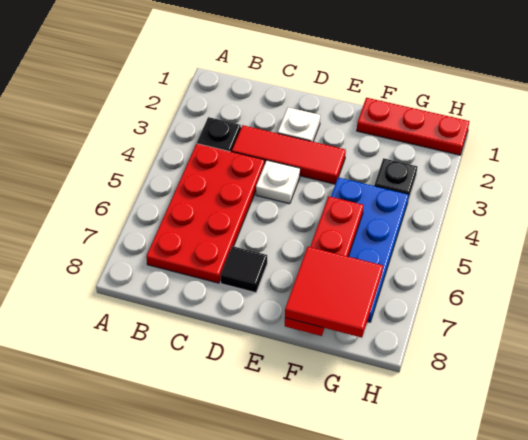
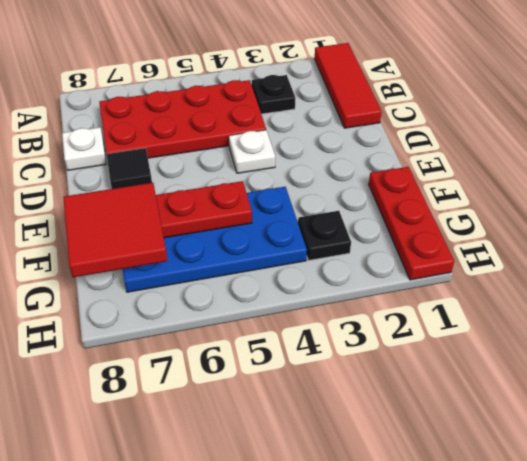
red tile C3:E3 level 1 -> red tile A1:C1 level 1
white plate D2 level 1 -> white plate C8 level 1

